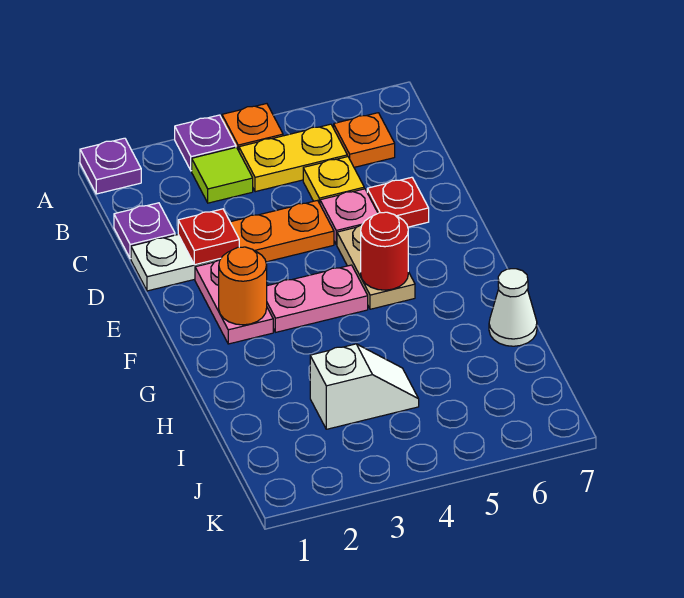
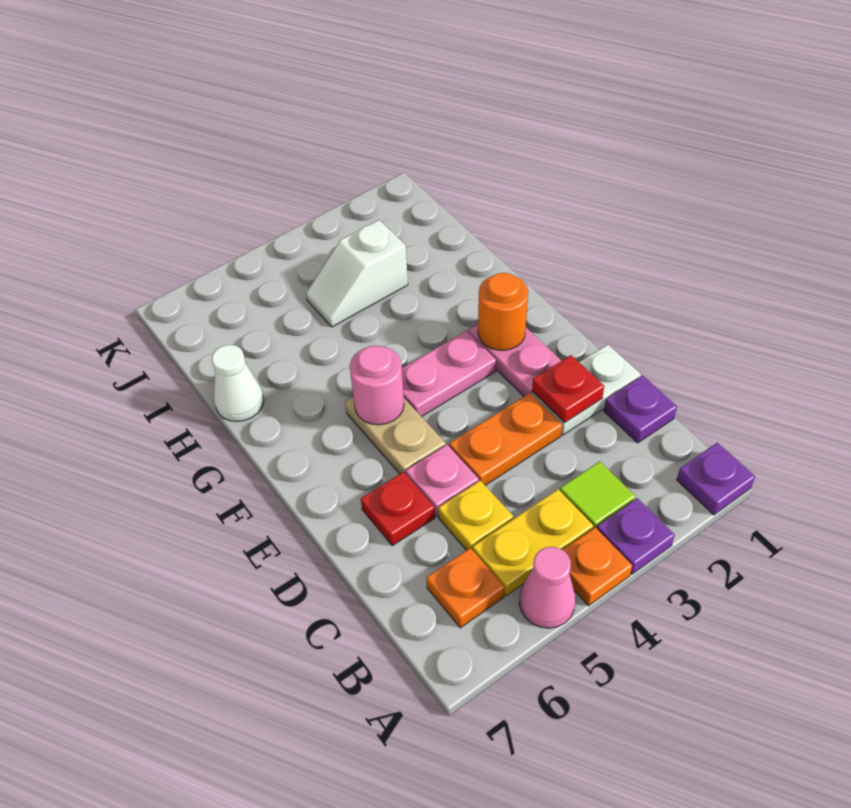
none -> pink cone A5 level 1
red round brick F5 level 2 -> pink round brick F5 level 2

